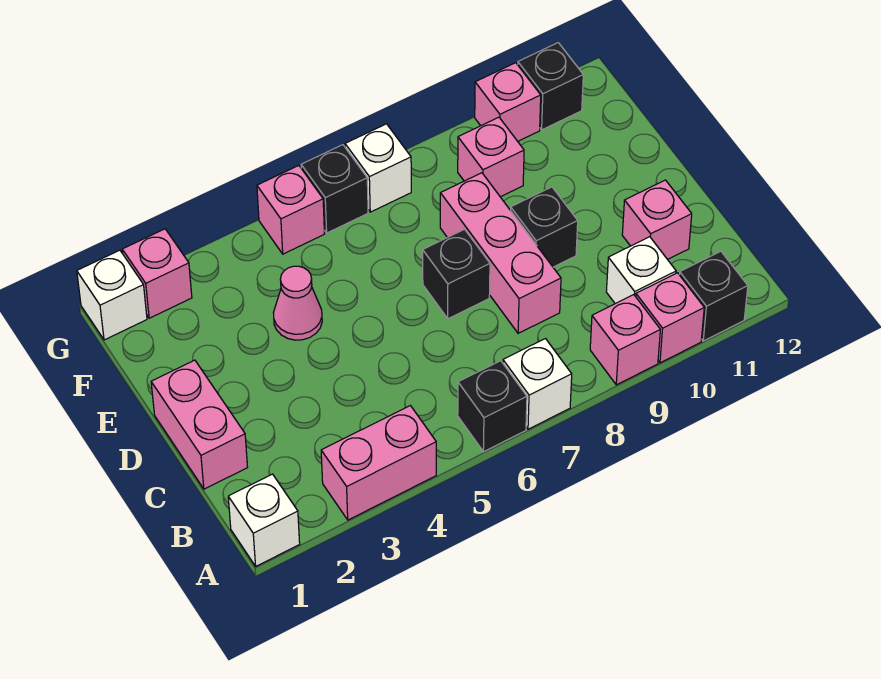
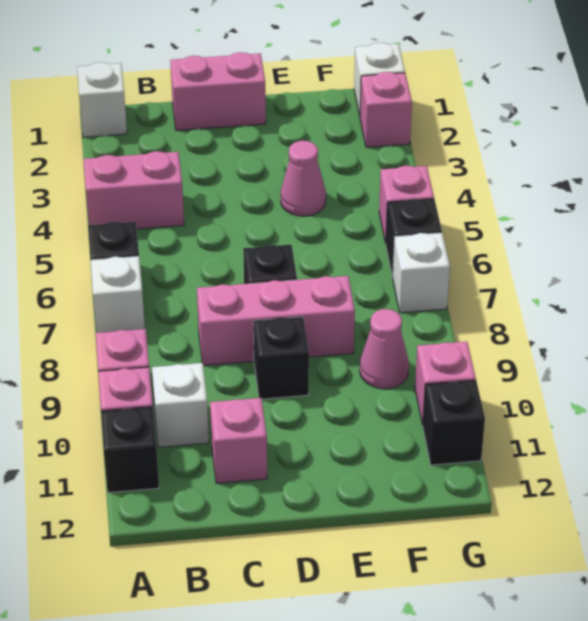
pink brick A3:A4 level 1 -> pink brick A4:B4 level 1
pink brick F9 level 1 -> pink cone F9 level 1

